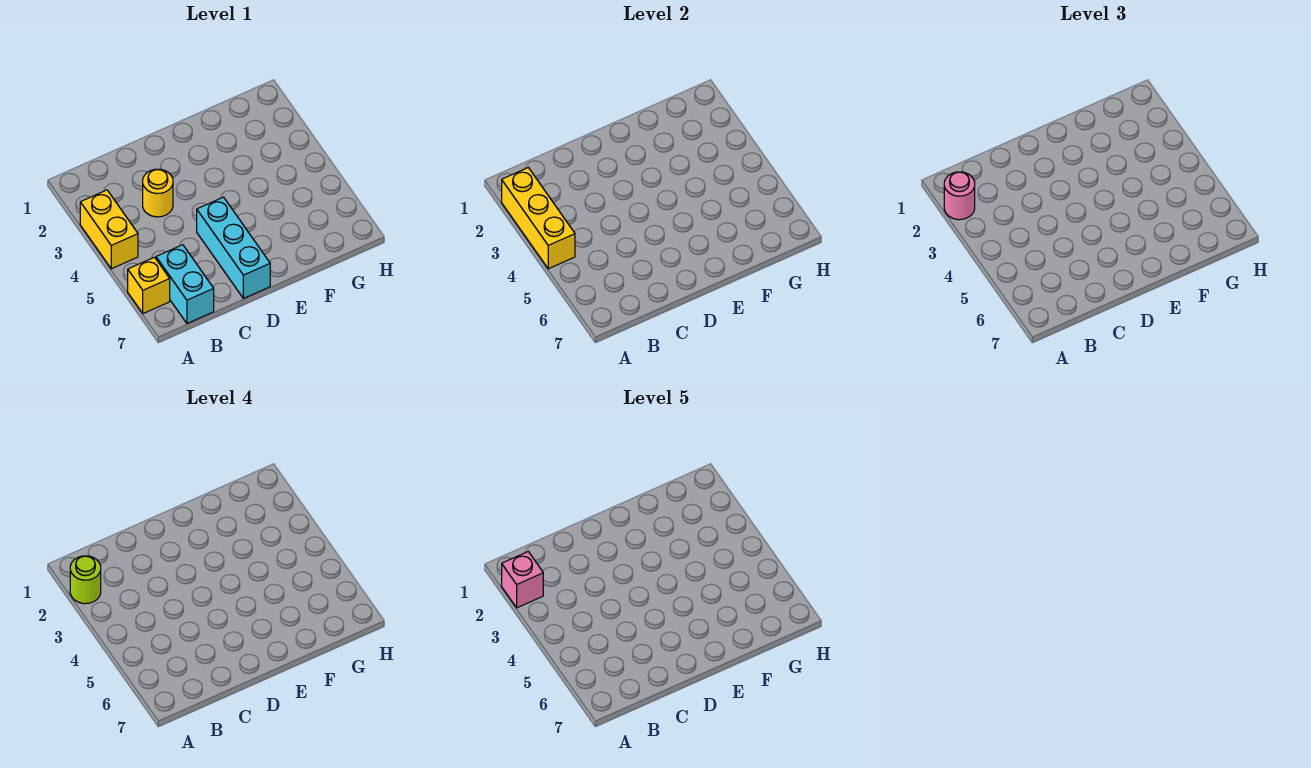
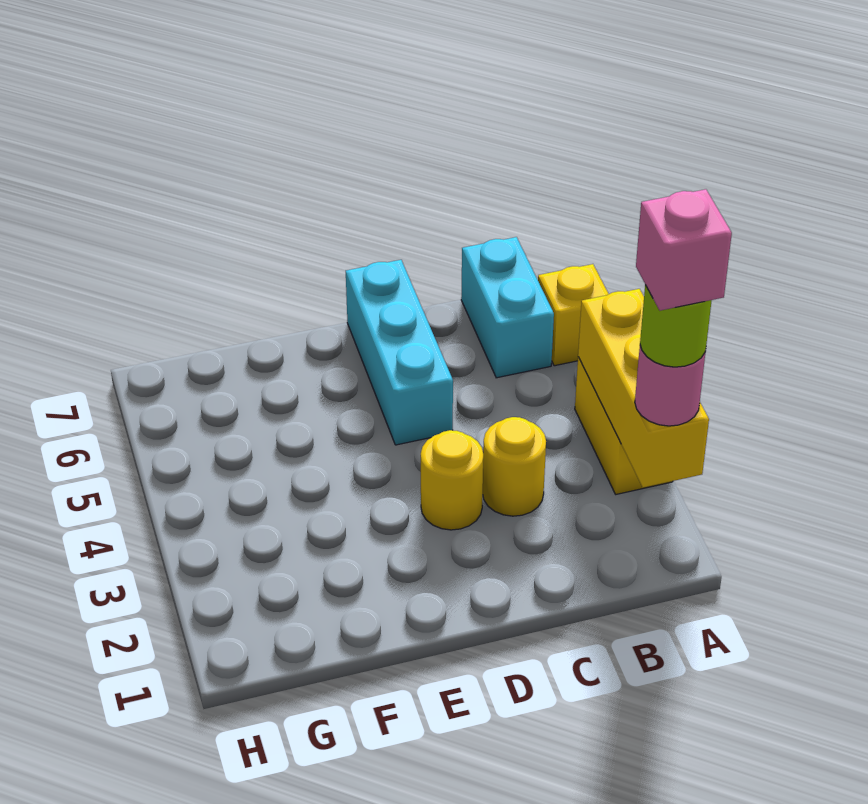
none -> yellow round brick D3 level 1

